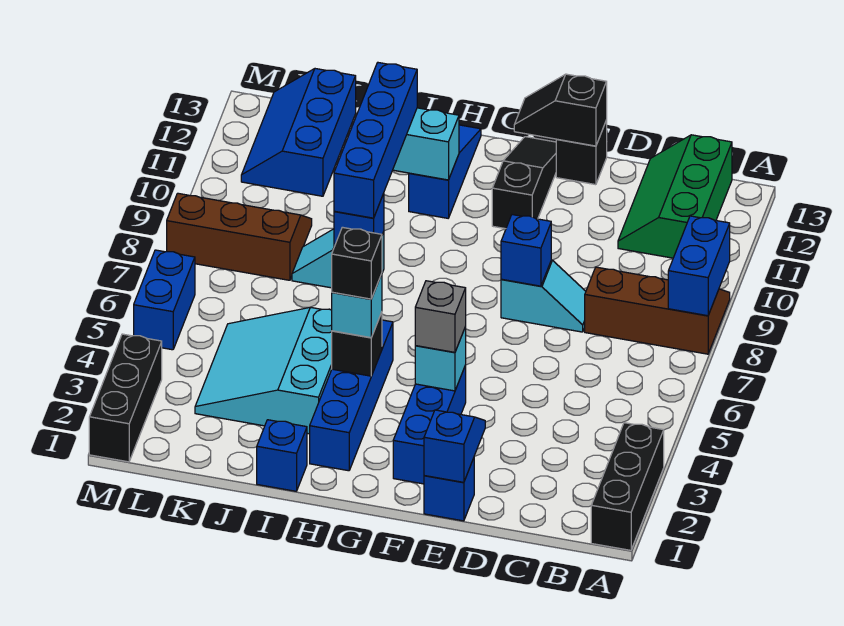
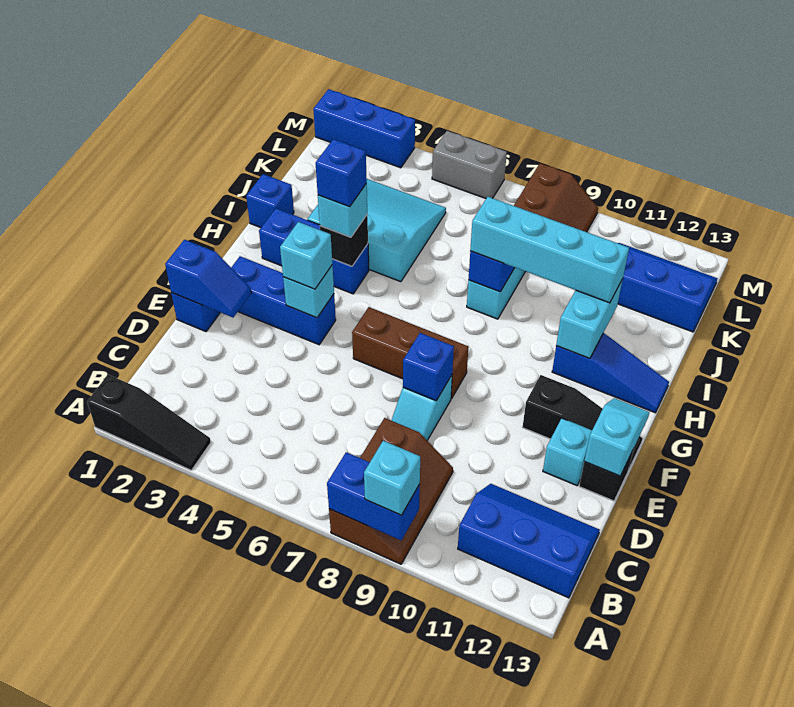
black brick A1:A3 level 1 -> black slope A1:A3 level 1 top 1
none -> cyan brick A9 level 3
green slope B11:C13 level 1 top B -> blue slope B11:C13 level 1 top B
none -> cyan brick E12 level 1
black slope E13:F13 level 2 top E -> cyan slope E13:F13 level 2 top E
grey brick F4 level 3 -> cyan brick F4 level 3
none -> brown brick F6:F8 level 1
blue brick H2:H5 level 1 -> blue brick H2:H4 level 1
black brick H4 level 4 -> blue brick H4 level 4
blue brick I8:I11 level 3 -> cyan brick I8:I11 level 3
black brick M1:M3 level 1 -> blue brick M1:M3 level 1
blue brick M5:M6 level 1 -> grey brick M5:M6 level 1

